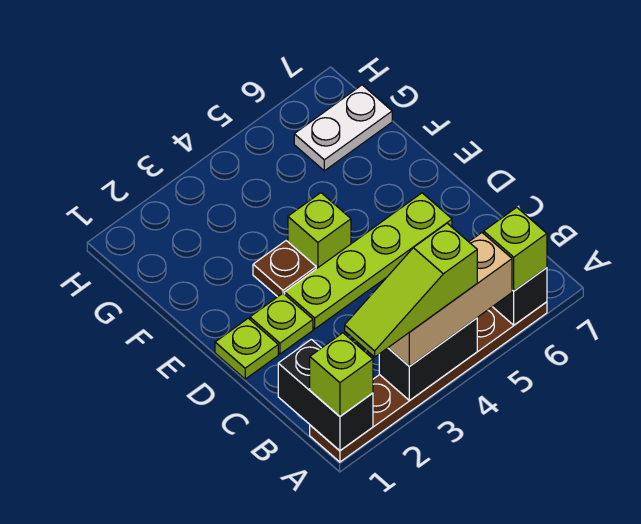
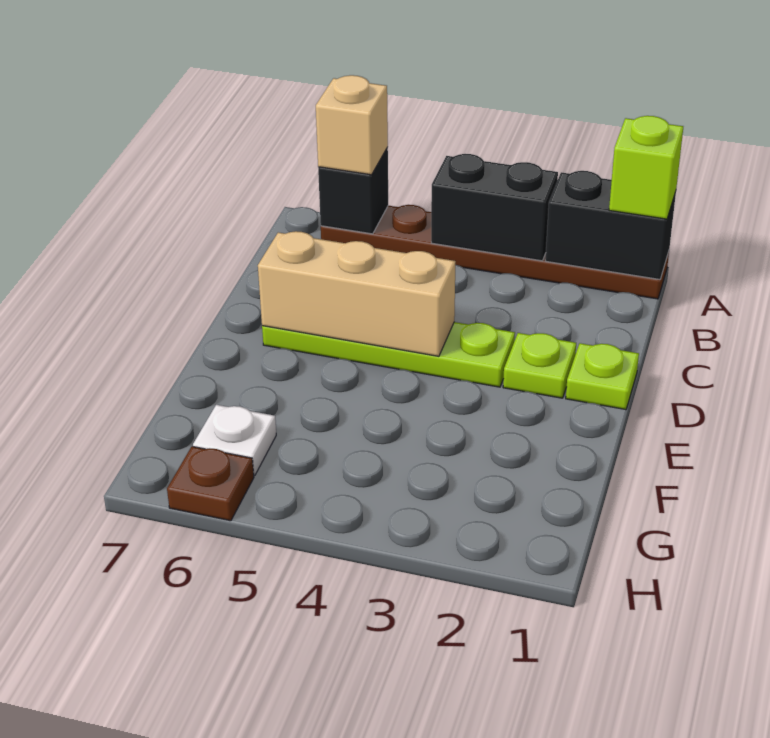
black brick A1:B1 level 2 -> black brick A1:A2 level 2
lime slope A2:A4 level 4 top 4 -> none
tan brick A3:A5 level 3 -> tan brick D4:D6 level 2
lime brick A6 level 3 -> tan brick A6 level 3
brown plate E3 level 1 -> brown plate H6 level 1
lime brick E4 level 1 -> none
white plate G6:G7 level 1 -> white plate G6 level 1

